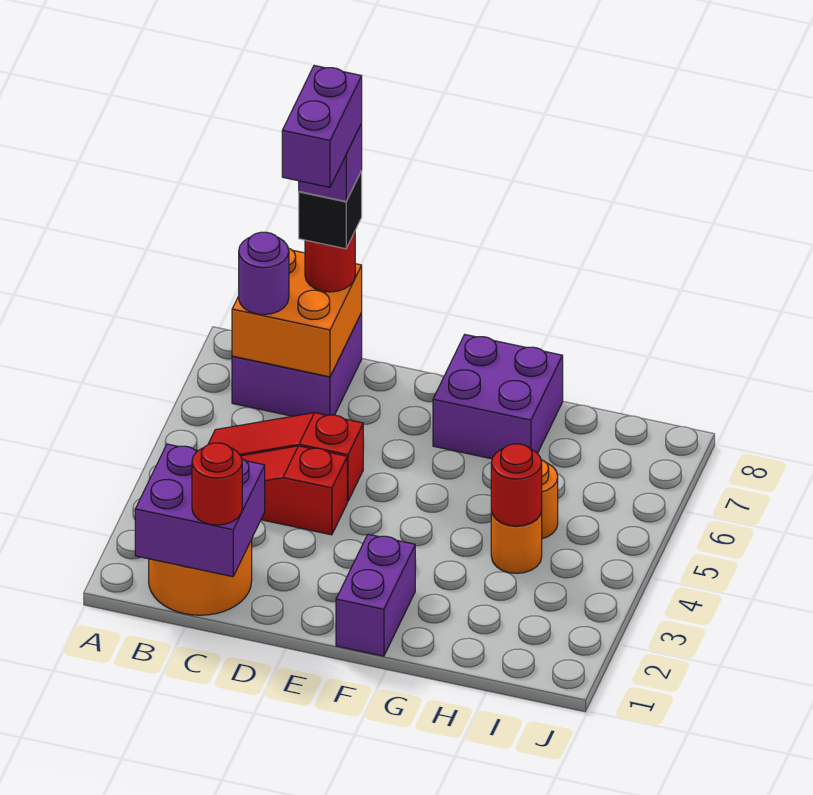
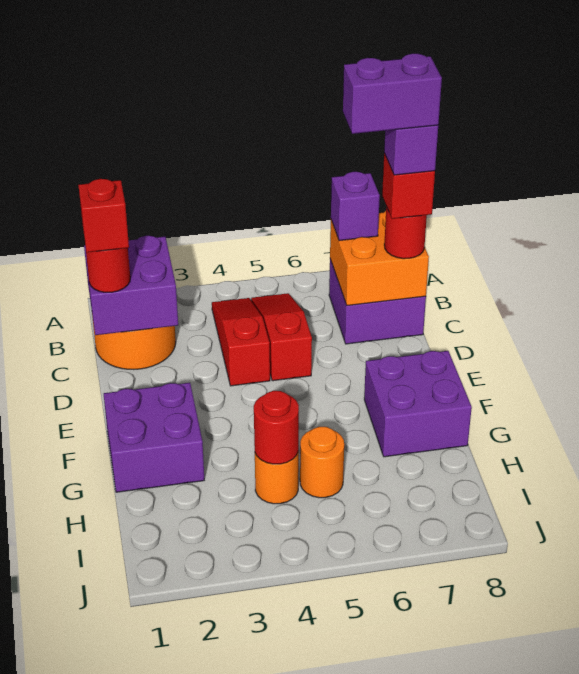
purple round brick B7 level 3 -> purple brick B7 level 3
none -> red brick C1 level 4
black brick C8 level 4 -> red brick C8 level 4
purple brick F1:F2 level 1 -> purple brick F1:G2 level 1

